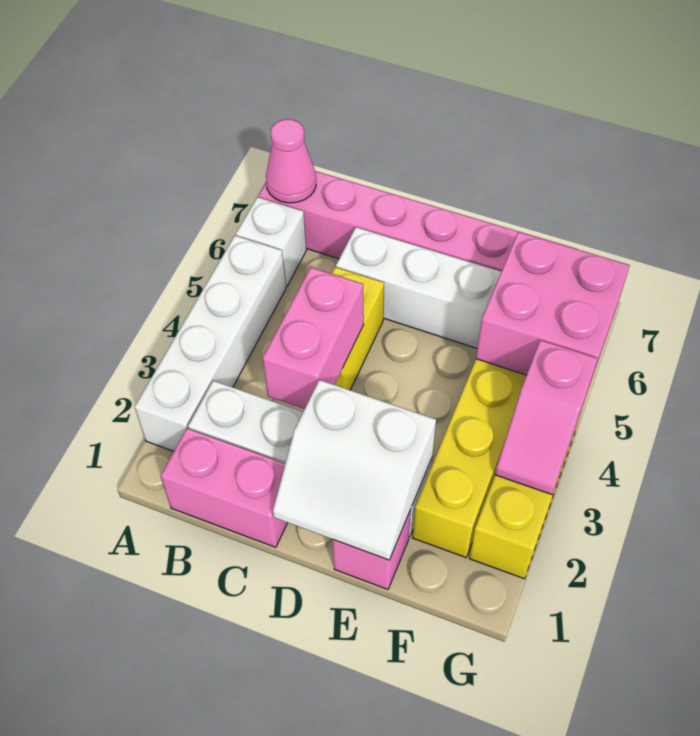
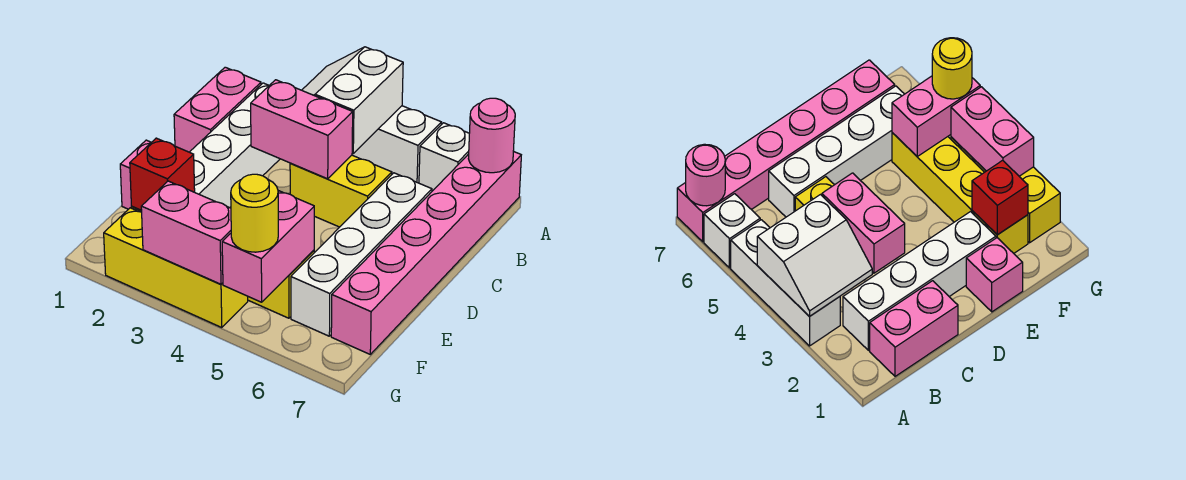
white brick A2:A5 level 1 -> white brick A3:A5 level 1
pink cone A7 level 2 -> pink round brick A7 level 2
white slope D1:E2 level 2 top 2 -> white slope A3:B4 level 2 top 4
none -> red brick F2 level 2
pink brick F5:G6 level 2 -> pink brick F5:G5 level 2
pink slope G3:G4 level 2 top 4 -> pink brick G3:G4 level 2
none -> yellow round brick G5 level 3

